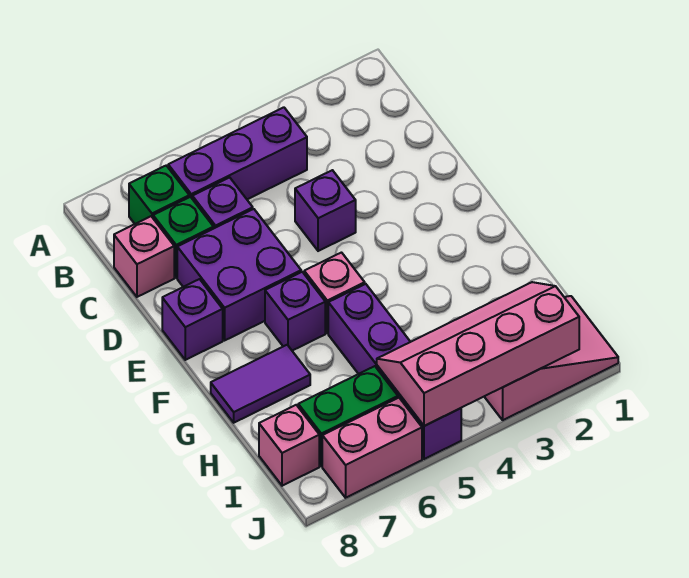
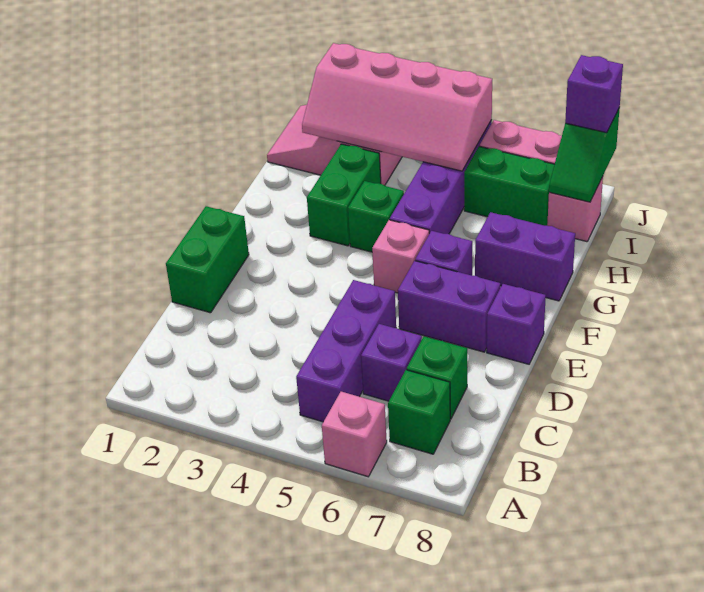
purple brick B4:B6 level 1 -> purple brick B5:D5 level 1
pink brick C8 level 1 -> pink brick A6 level 1
none -> green brick D1:E1 level 1
purple brick D4 level 1 -> purple brick J8 level 3
purple brick D6:E7 level 1 -> purple brick E6:E7 level 1
none -> green brick G3:H3 level 1
none -> green brick G4 level 1
purple tile G7:G8 level 1 -> purple brick G7:G8 level 1
none -> green slope I8:J8 level 2 top J

